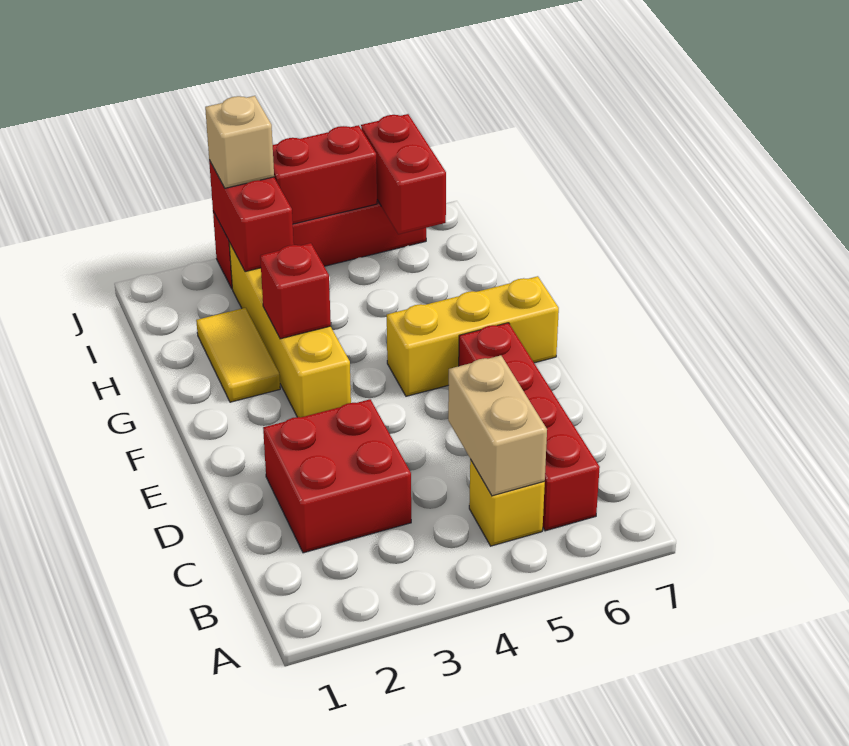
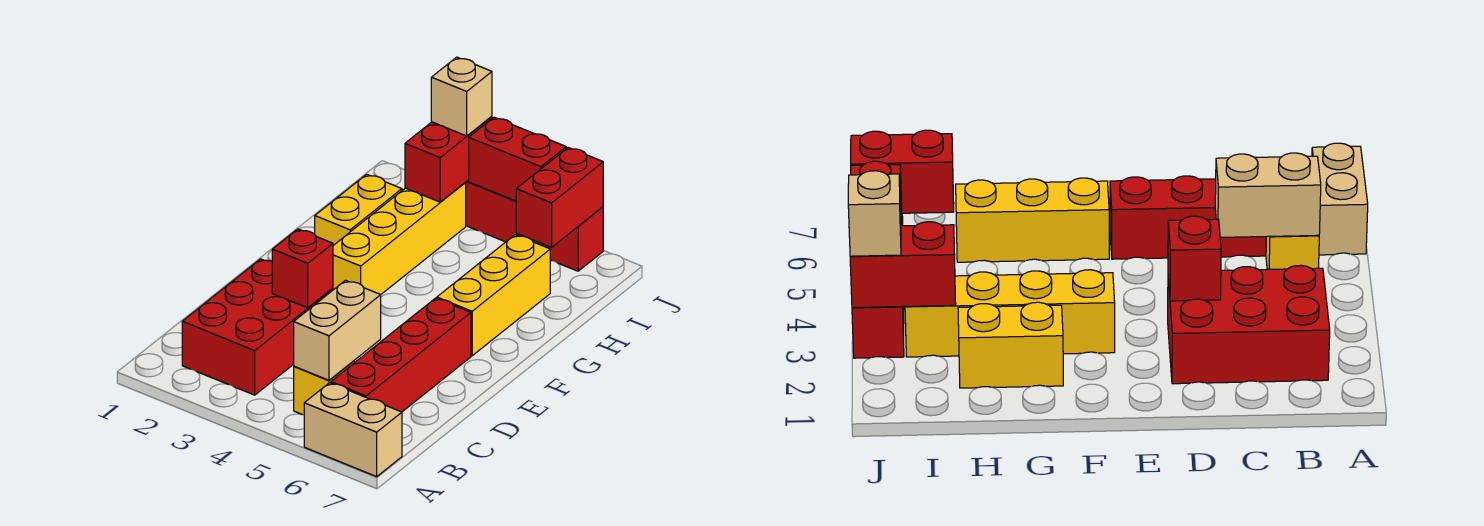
none -> tan brick A6:A7 level 1
red brick C2:D3 level 1 -> red brick B2:D3 level 1
yellow brick F5:F7 level 1 -> yellow brick F6:H6 level 1
yellow tile G2:H2 level 1 -> yellow brick G2:H2 level 1
red brick G3 level 2 -> red brick D3 level 2

